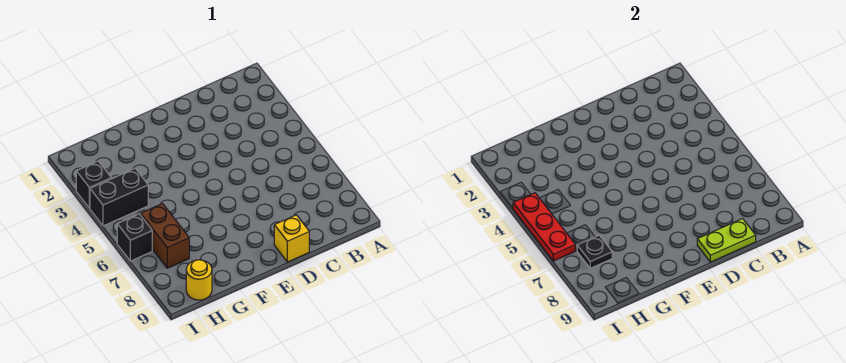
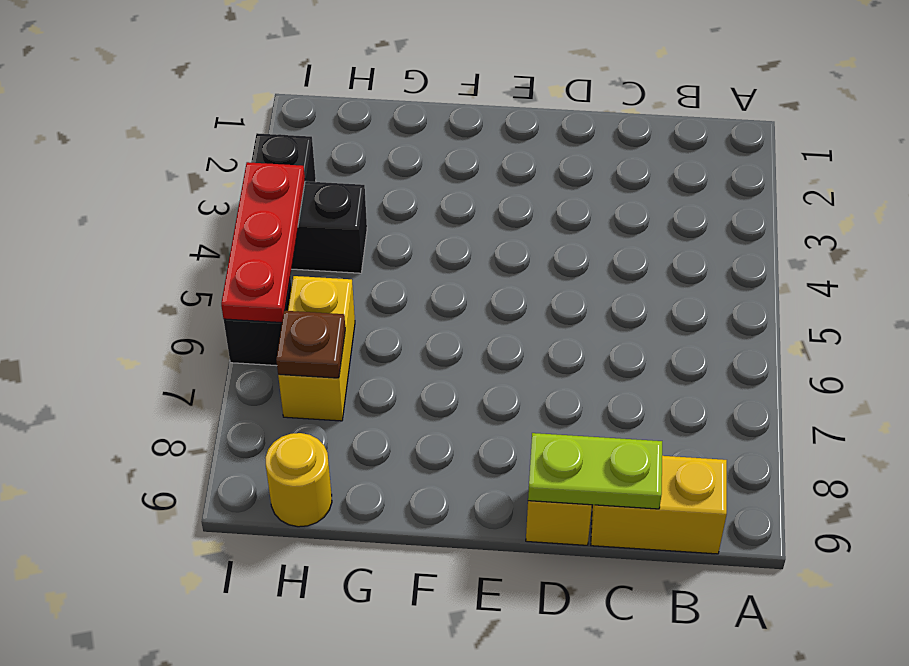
none -> yellow brick B9:C9 level 1
brown brick H6:H7 level 1 -> yellow brick H6:H7 level 1
black plate H7 level 2 -> brown plate H7 level 2

